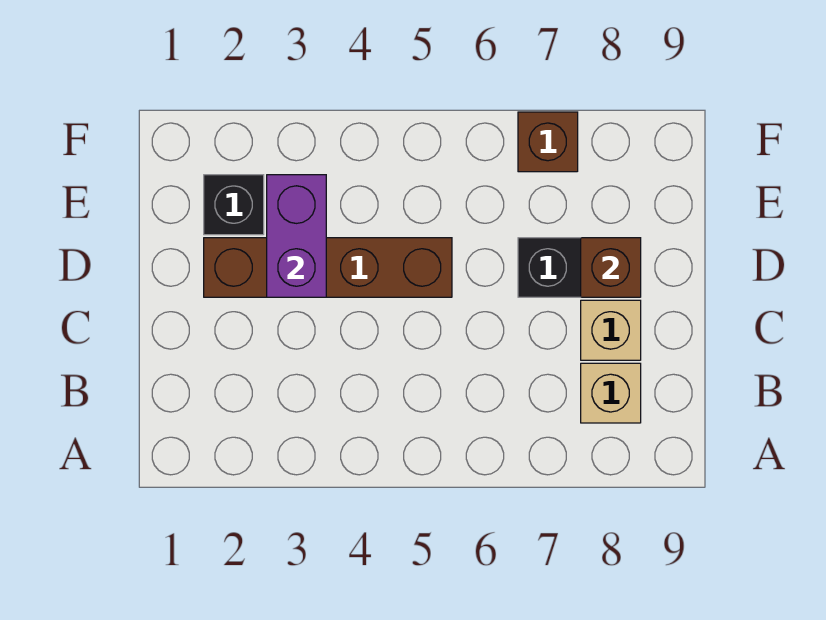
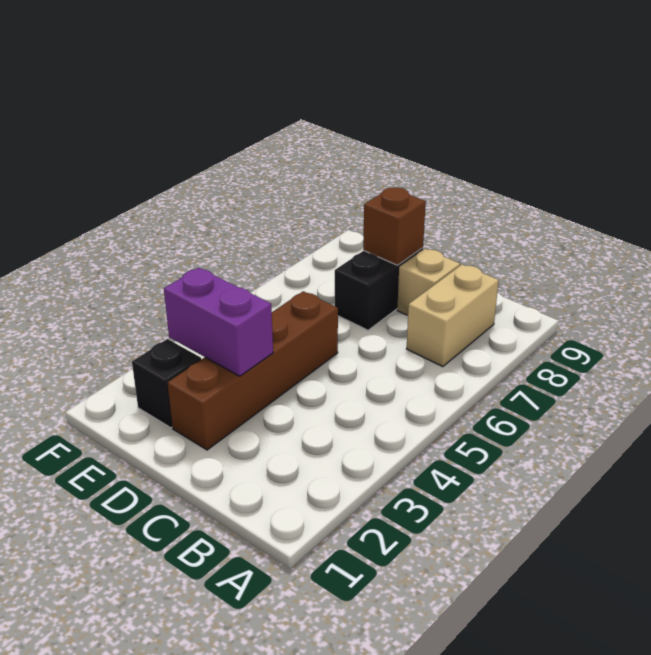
tan brick B8 level 1 -> tan brick B7:B8 level 1
brown brick F7 level 1 -> none

